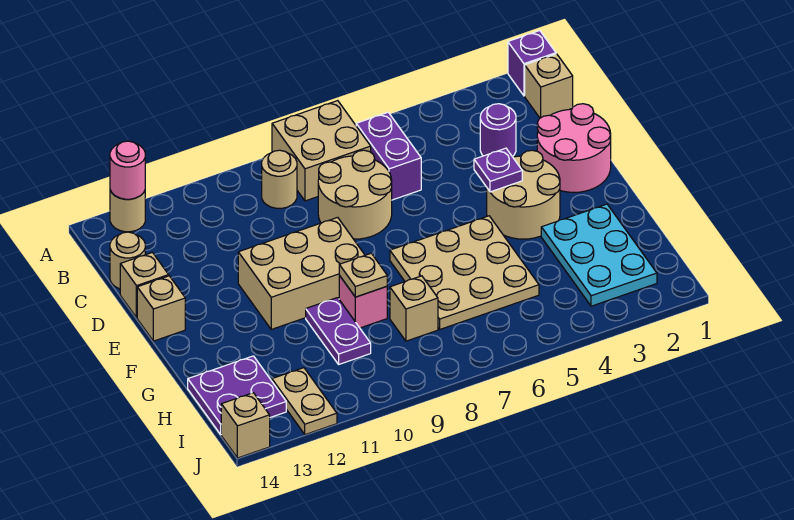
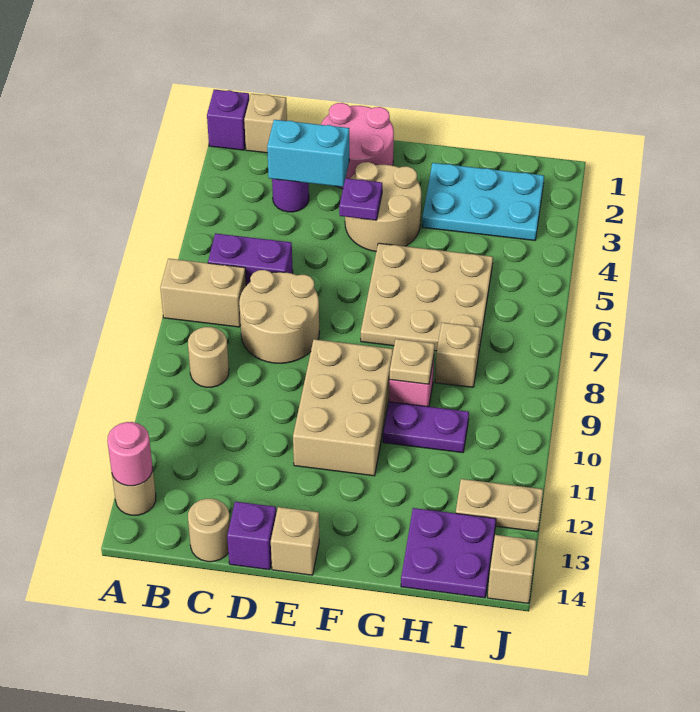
tan brick A7:B8 level 1 -> tan brick A7:B7 level 1
none -> cyan brick C3:D3 level 2
tan brick D14 level 1 -> purple brick D14 level 1

